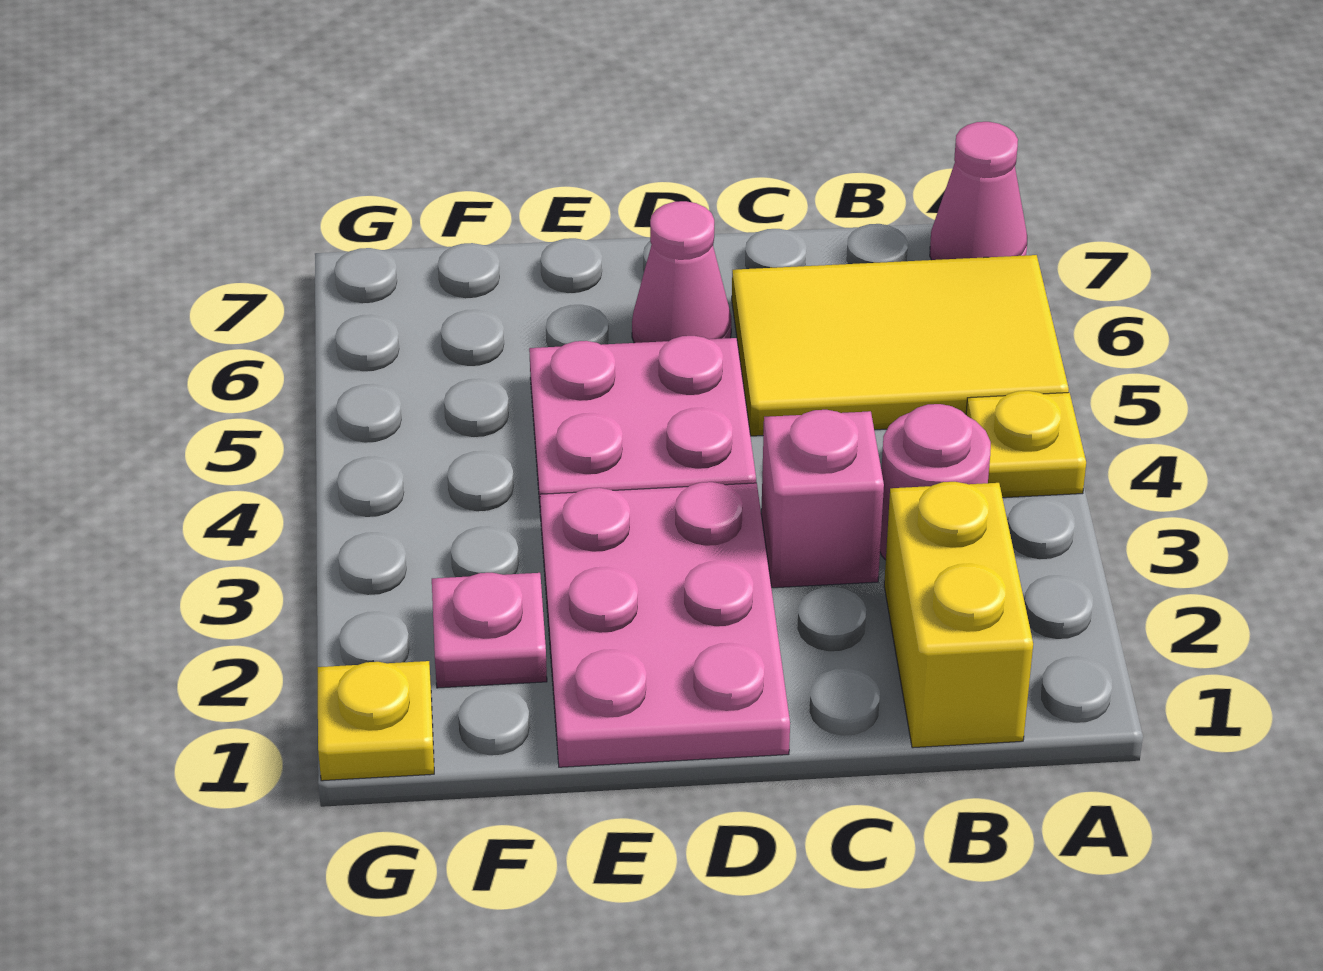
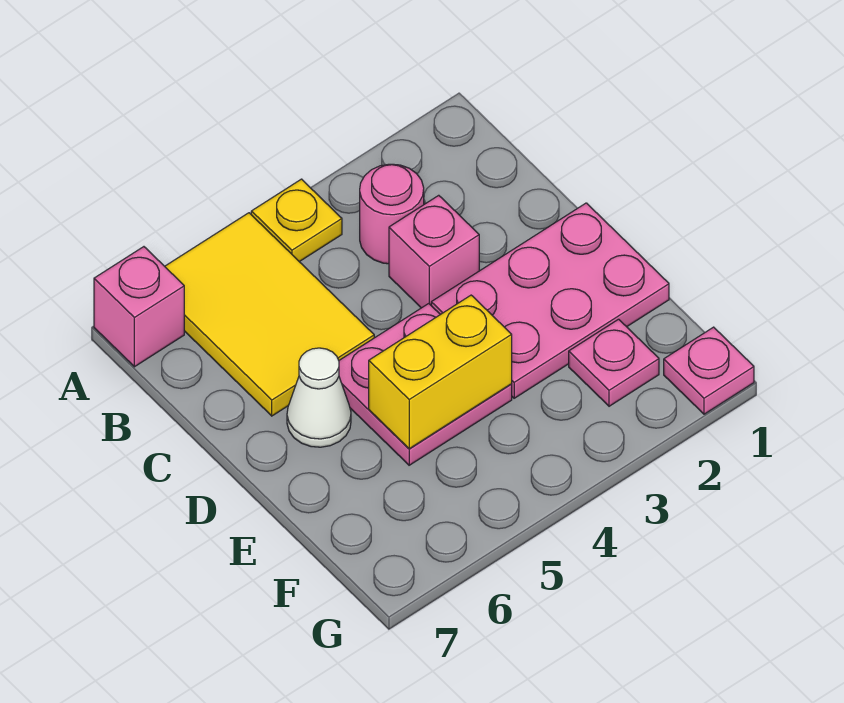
pink cone A7 level 1 -> pink brick A7 level 1
yellow brick B1:B2 level 1 -> yellow brick E4:E5 level 2
pink cone D6 level 1 -> white cone D6 level 1
yellow plate G1 level 1 -> pink plate G1 level 1

